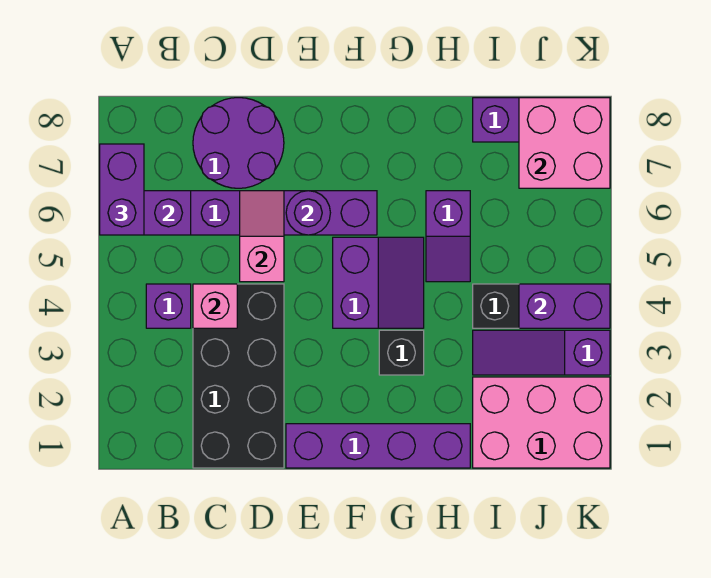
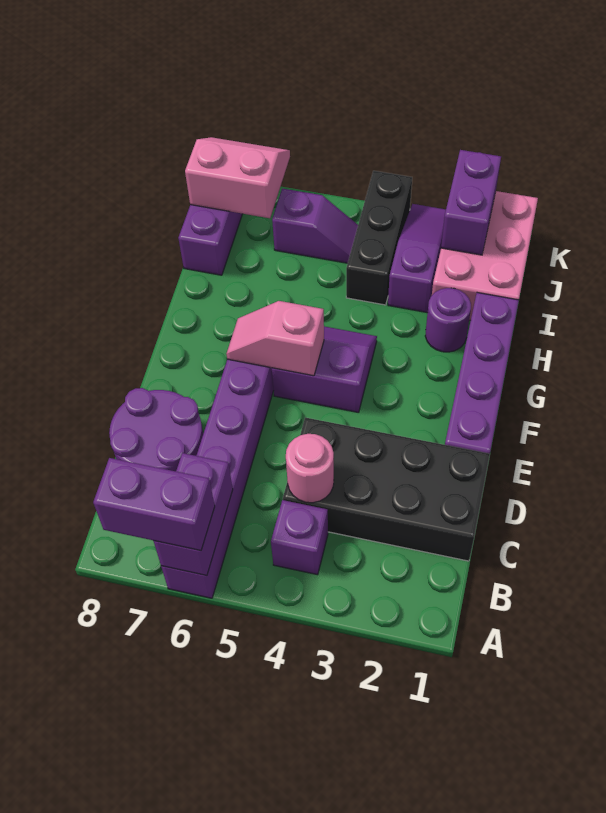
pink brick C4 level 2 -> pink round brick C4 level 2
pink slope D5:D6 level 2 top 5 -> pink slope F5:F6 level 2 top 5
purple round brick E6 level 2 -> purple round brick H2 level 1
black brick G3 level 1 -> none
purple slope H5:H6 level 1 top 6 -> purple slope J5:J6 level 1 top 6
purple slope I3:K3 level 1 top K -> purple slope I3:K3 level 1 top I
purple brick J4:K4 level 2 -> purple brick J2:K2 level 2
pink brick J7:K8 level 2 -> pink slope J7:K8 level 2 top J

